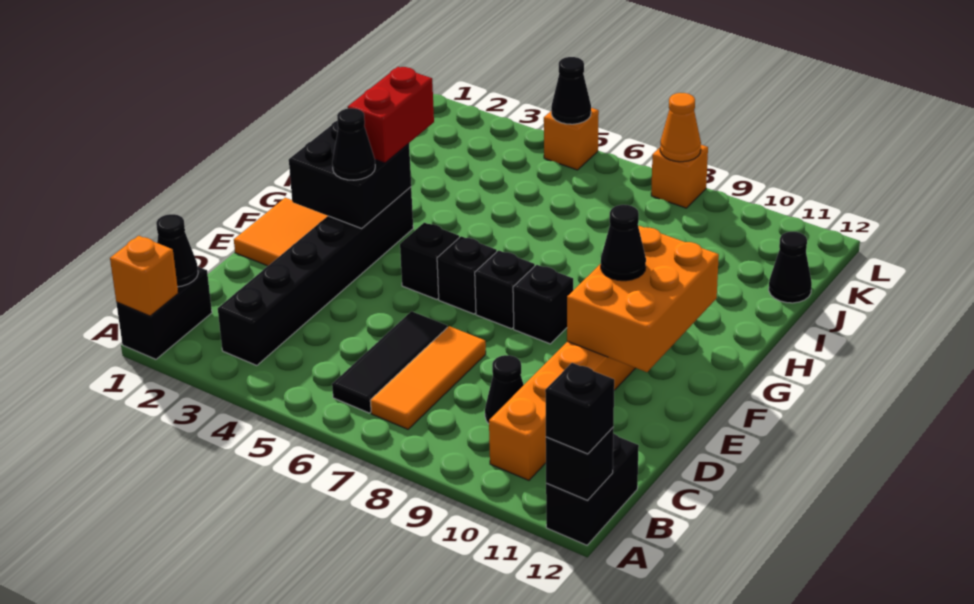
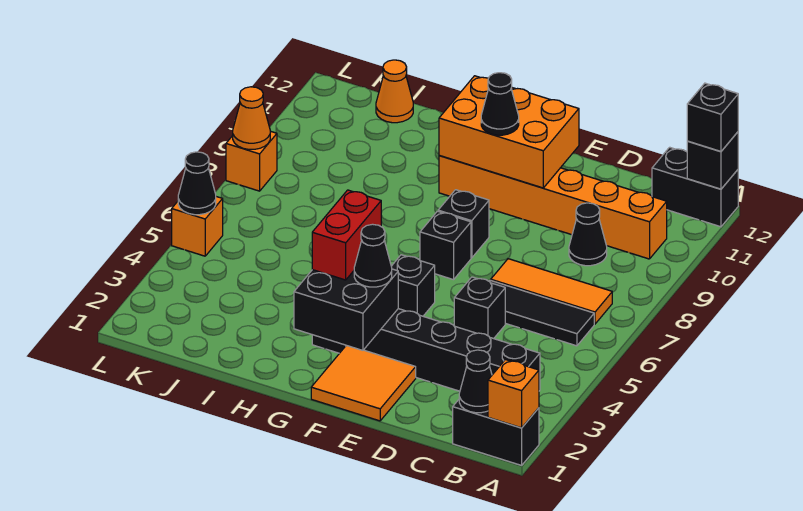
black brick F6 level 1 -> black brick D5 level 1
red brick G3:H3 level 3 -> red brick G3:G4 level 3
black cone J12 level 1 -> orange cone J12 level 1

